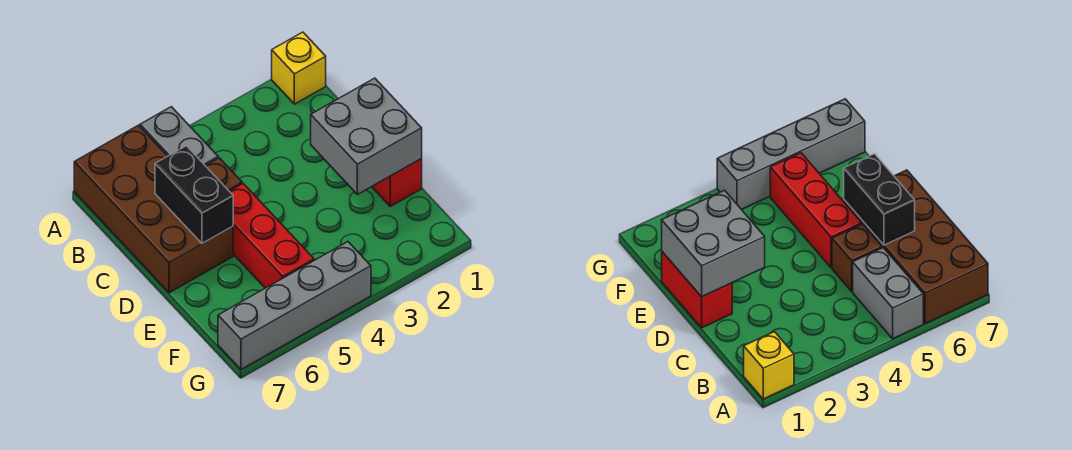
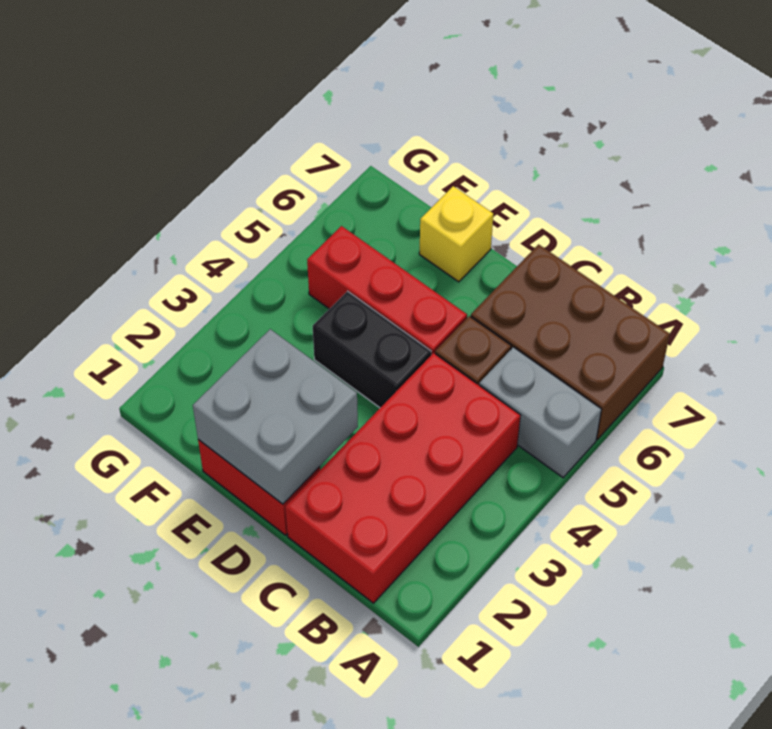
yellow brick A1 level 1 -> yellow brick E7 level 1
brown brick A6:D7 level 1 -> brown brick A6:C7 level 1
none -> red brick B1:C4 level 1
black brick C6:D6 level 2 -> black brick D4:E4 level 1
grey brick G4:G7 level 1 -> none

